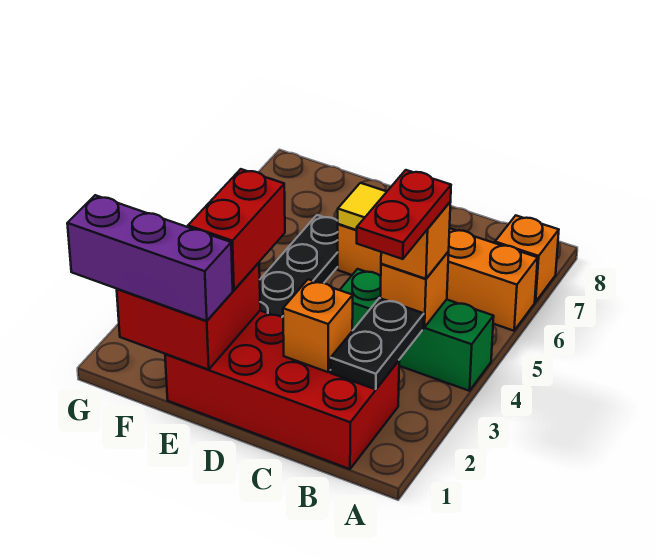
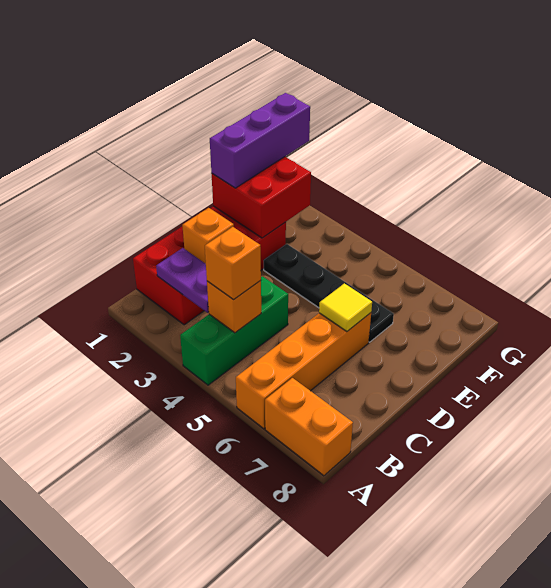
orange brick A7 level 1 -> orange brick A7:A8 level 1
black plate B2:B3 level 2 -> purple plate B2:B3 level 2
red plate B3:B4 level 4 -> none
red brick E2:E3 level 3 -> none

